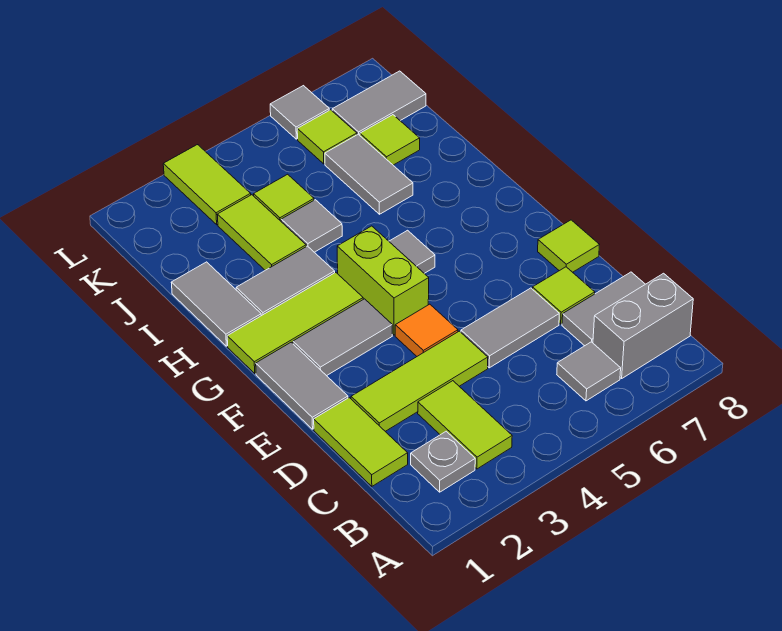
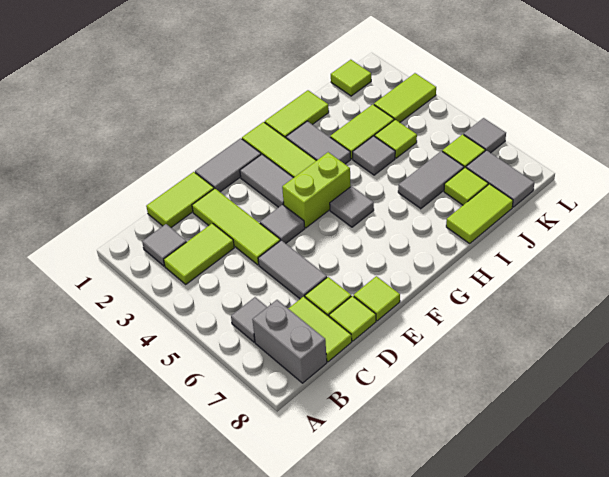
grey plate B2 level 1 -> grey tile B2 level 1
grey tile C7:C8 level 1 -> lime tile C7:C8 level 1
none -> lime tile D8 level 1
orange tile E4 level 1 -> grey tile E4 level 1
grey tile H1:I1 level 1 -> lime tile H1:I1 level 1
none -> lime tile I8:J8 level 1
none -> lime tile K1 level 1

